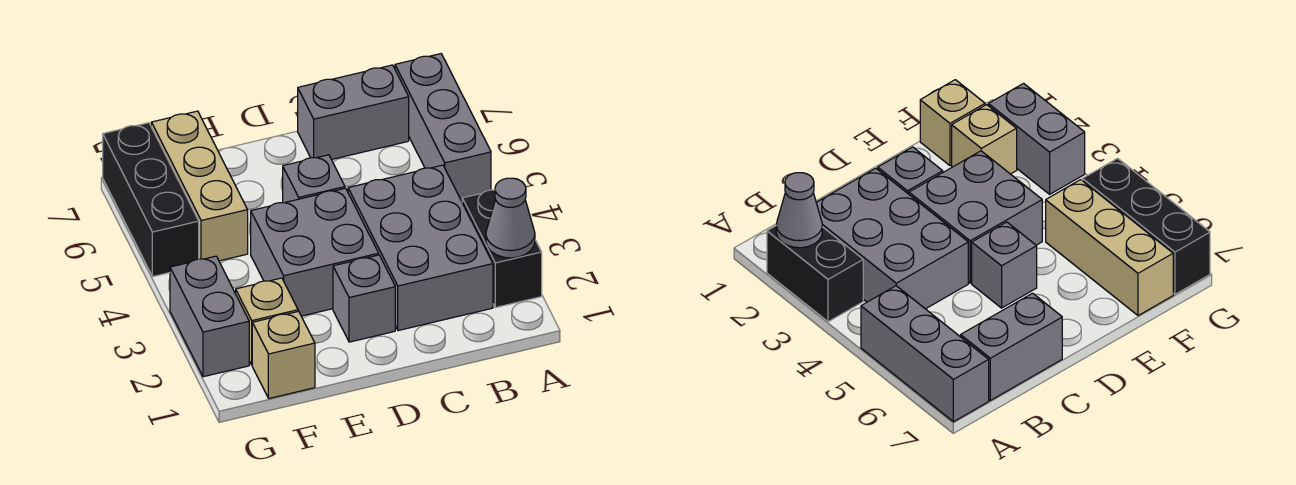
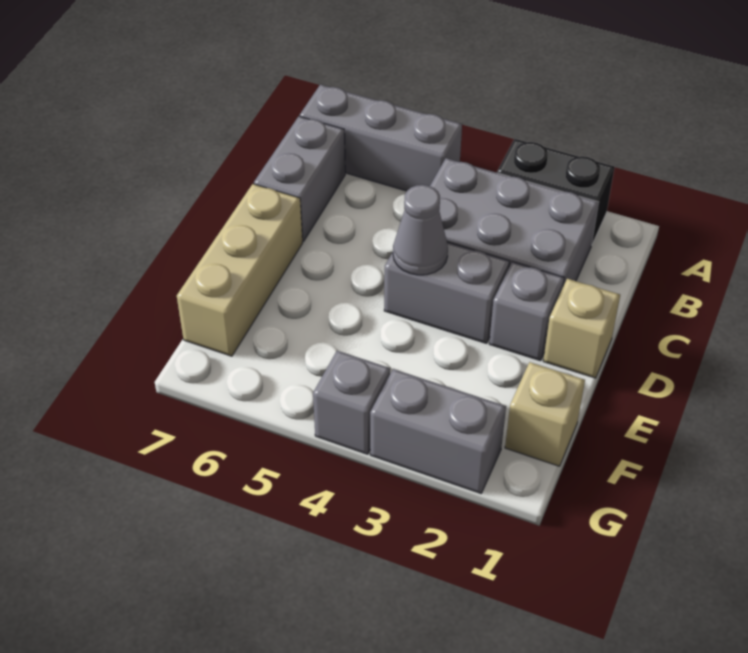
grey cone A2 level 2 -> grey cone D4 level 2
grey brick D3:E4 level 1 -> grey brick D3:D4 level 1
grey brick D5 level 1 -> grey brick G4 level 1
tan brick F2 level 1 -> tan brick D1 level 1
tan brick F5:F7 level 1 -> tan brick D7:F7 level 1
black brick G5:G7 level 1 -> none

